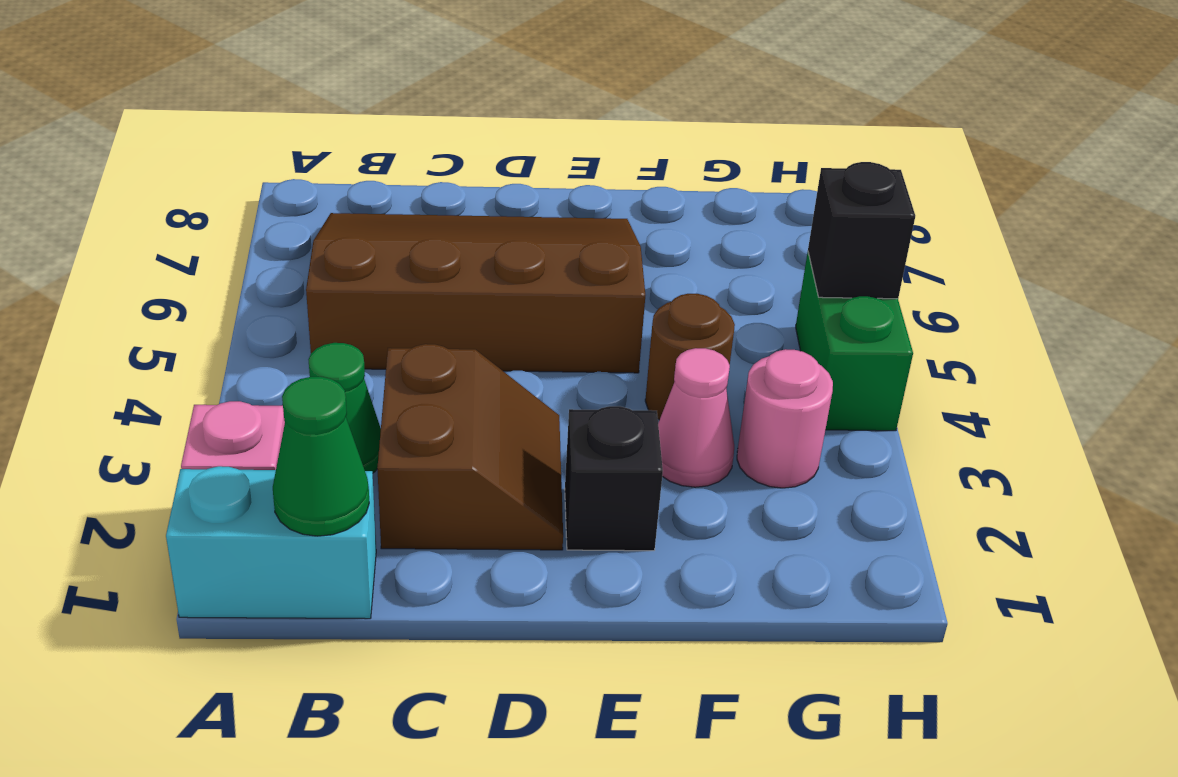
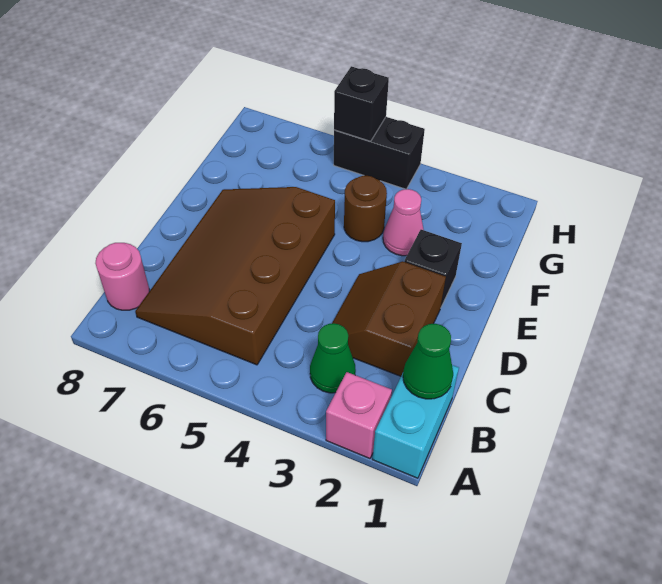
brown slope C2:D3 level 1 top C -> brown slope C2:D3 level 1 top 2
pink round brick G3 level 1 -> pink round brick B8 level 1
green brick H4:H5 level 1 -> black brick H4:H5 level 1

